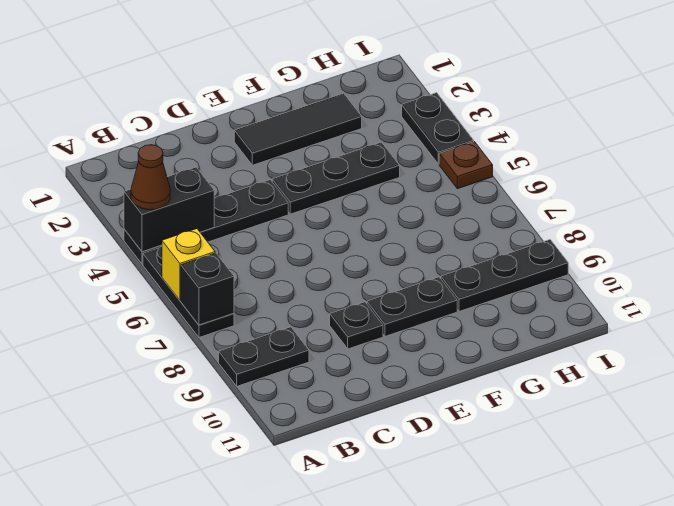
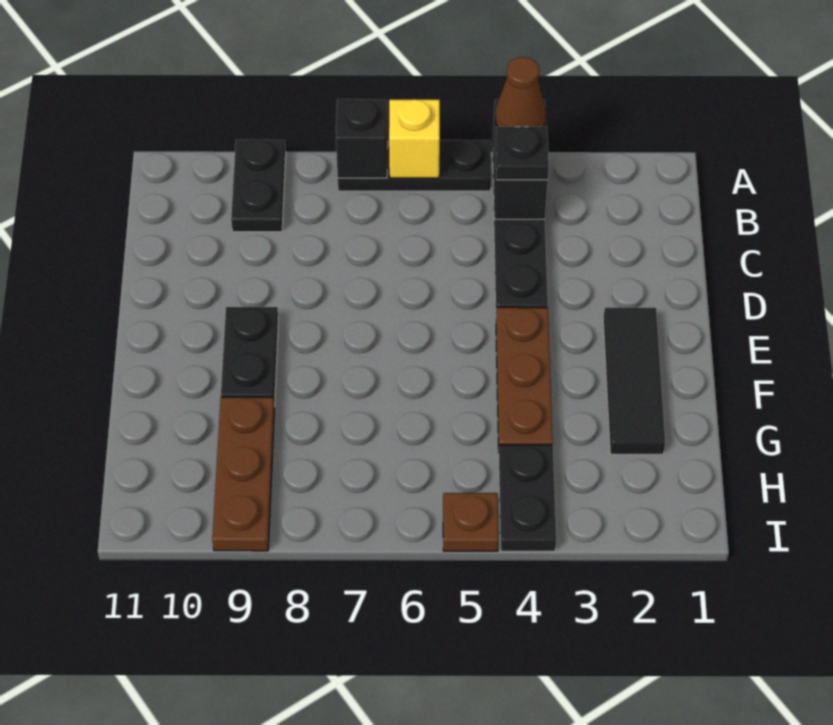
black plate D9 level 1 -> black plate B4 level 3
black plate E4:G4 level 1 -> brown plate E4:G4 level 1
black plate G9:I9 level 1 -> brown plate G9:I9 level 1
black plate I3:I4 level 1 -> black plate H4:I4 level 1

